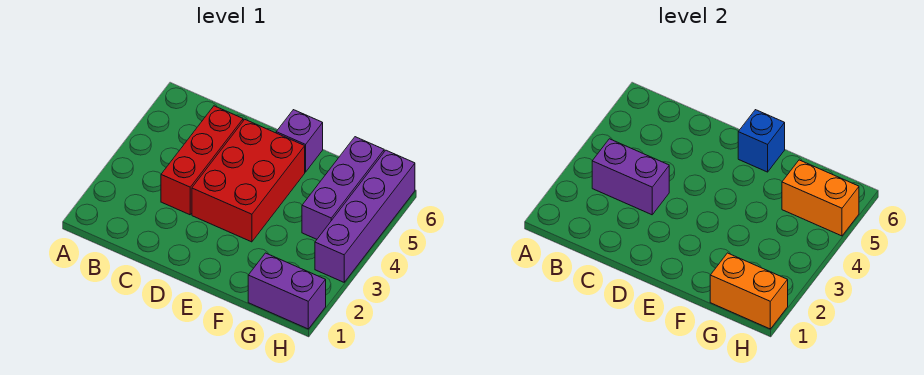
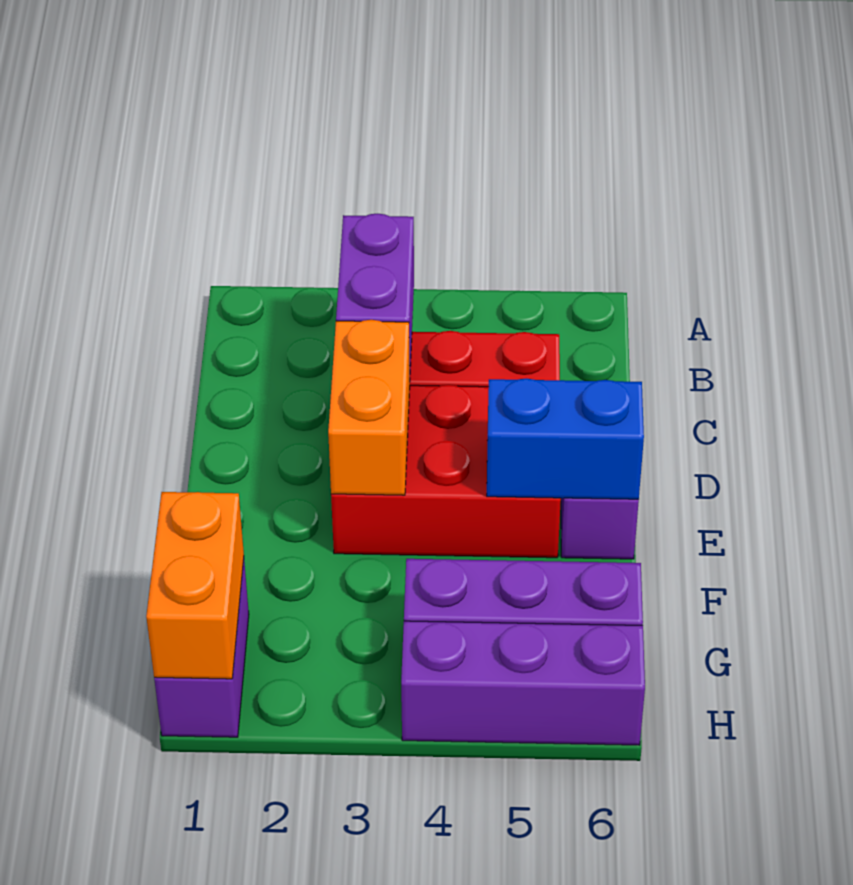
blue brick E6 level 2 -> blue brick E5:E6 level 2
orange brick G5:H5 level 2 -> orange brick D3:E3 level 2
purple brick H3:H6 level 1 -> purple brick H4:H6 level 1

